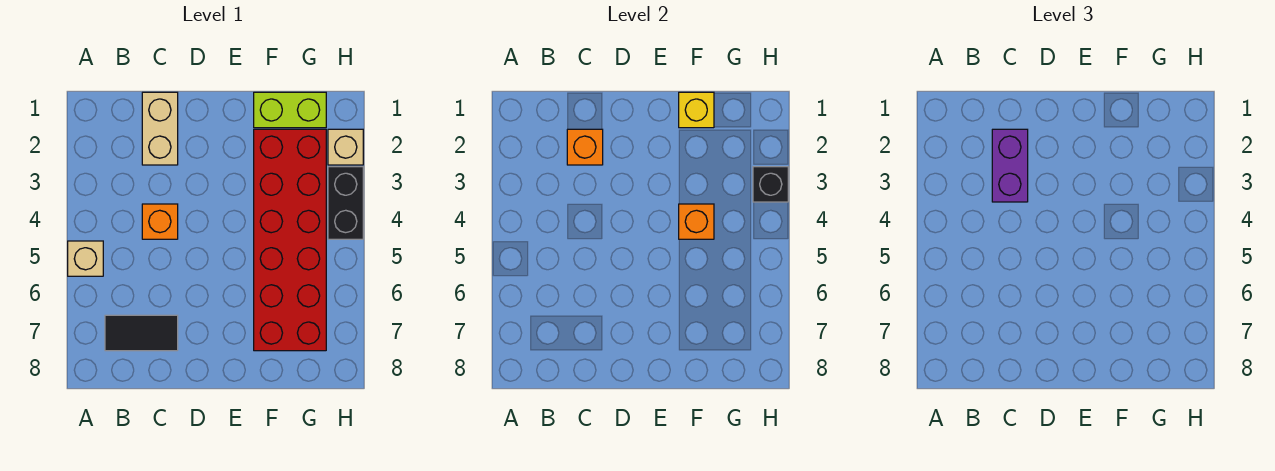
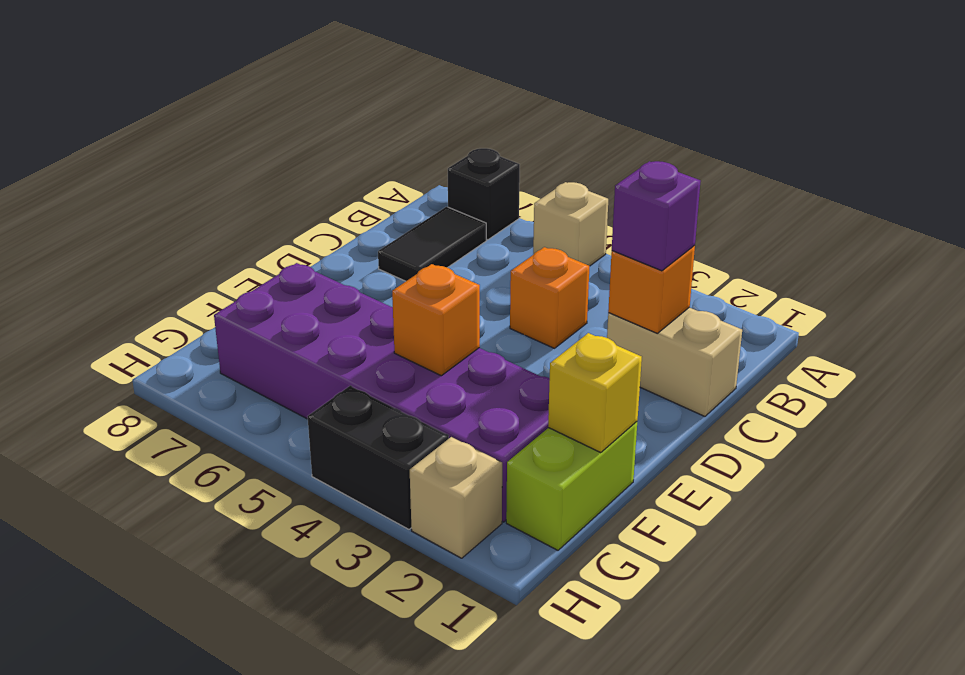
purple brick C2:C3 level 3 -> purple brick C2 level 3
red brick F2:G7 level 1 -> purple brick F2:G7 level 1
black brick H3 level 2 -> black brick A7 level 1

